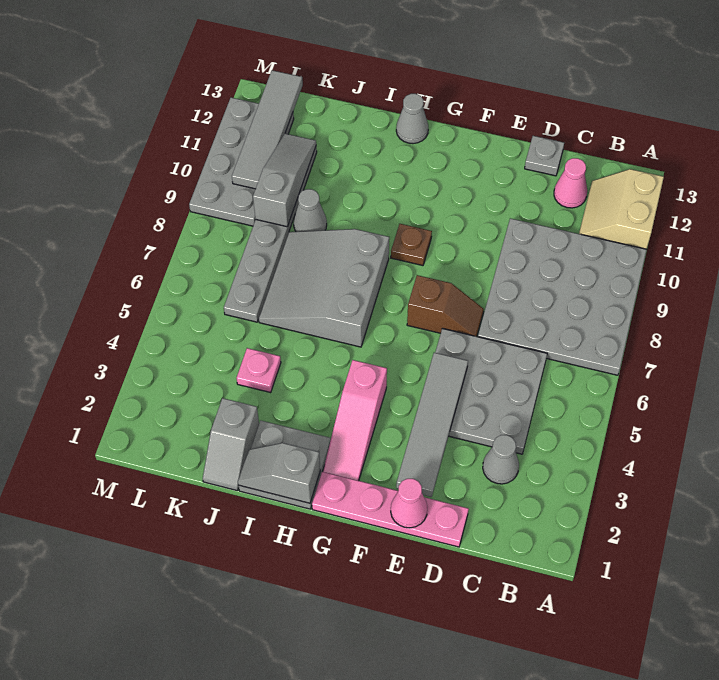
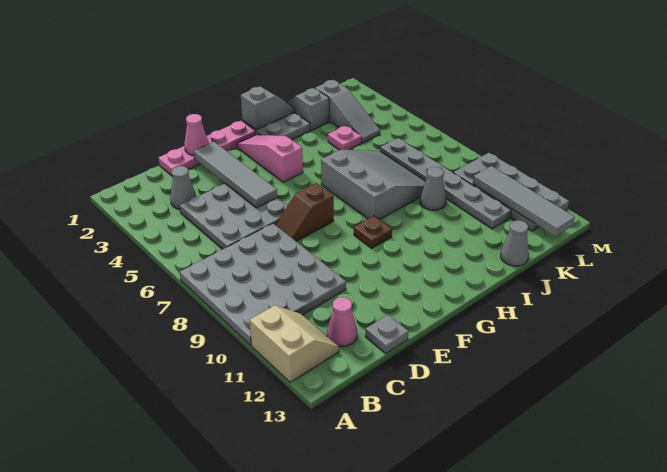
grey cone H13 level 1 -> grey cone J13 level 1
grey slope K9:K11 level 2 top 9 -> grey slope K2:K4 level 1 top 2

